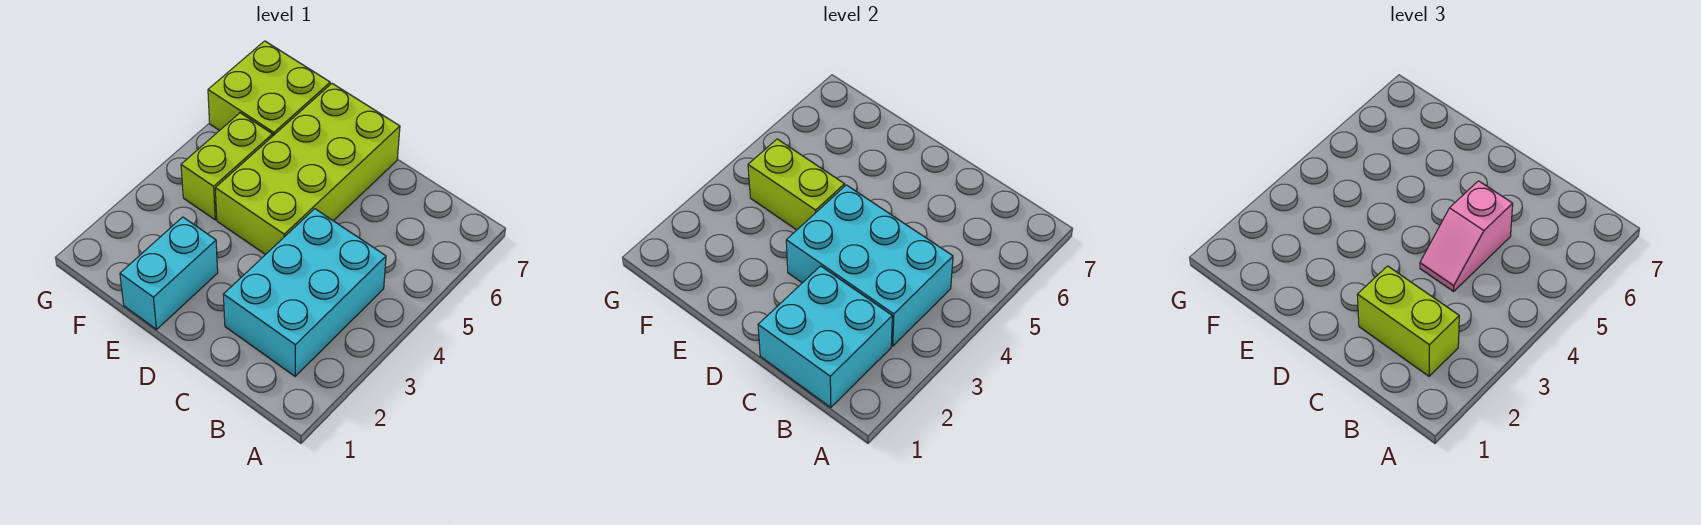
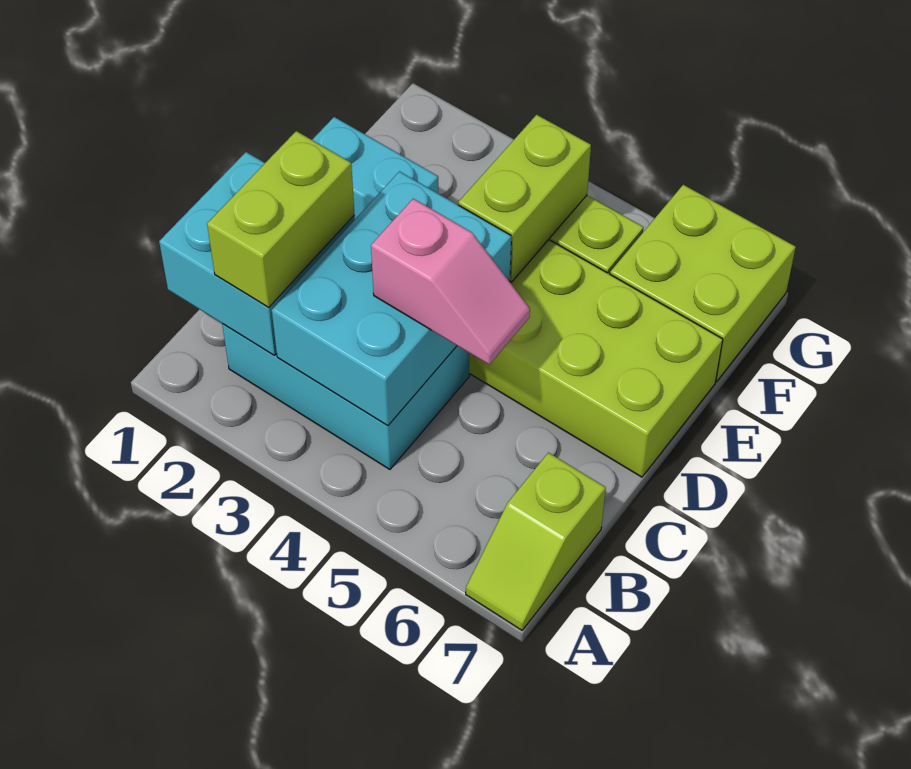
none -> lime slope A7:B7 level 1 top B
pink slope C4:C5 level 3 top 5 -> pink slope C4:C5 level 3 top 4

